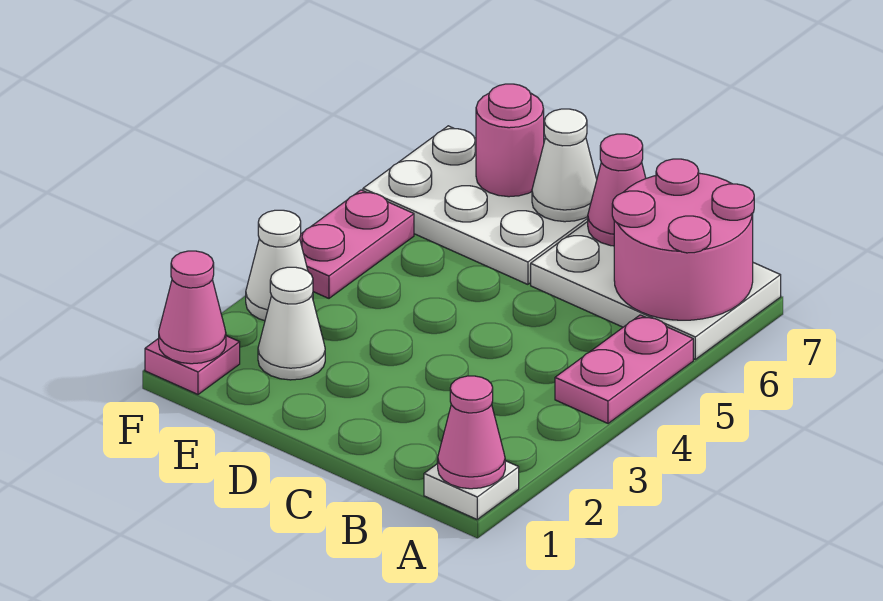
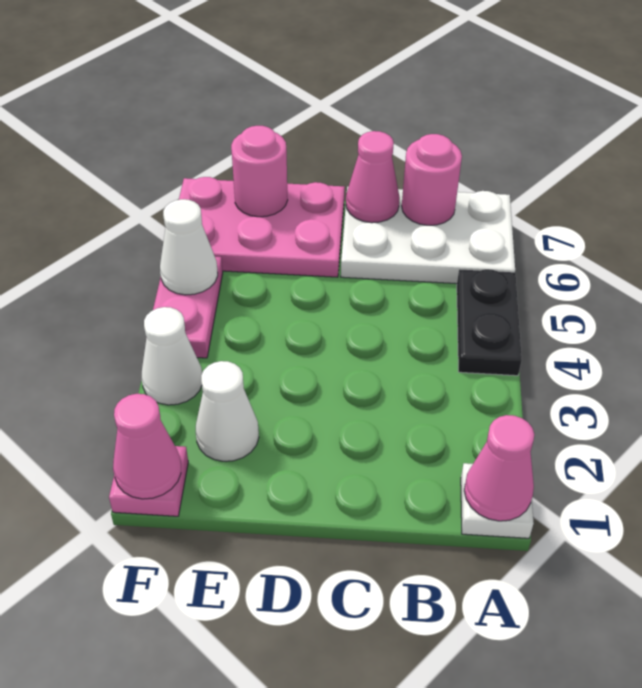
pink plate A4:A5 level 1 -> black plate A4:A5 level 1
pink round brick A6:B7 level 2 -> pink round brick B7 level 2
white plate D6:F7 level 1 -> pink plate D6:F7 level 1
white cone D7 level 2 -> white cone F5 level 2

